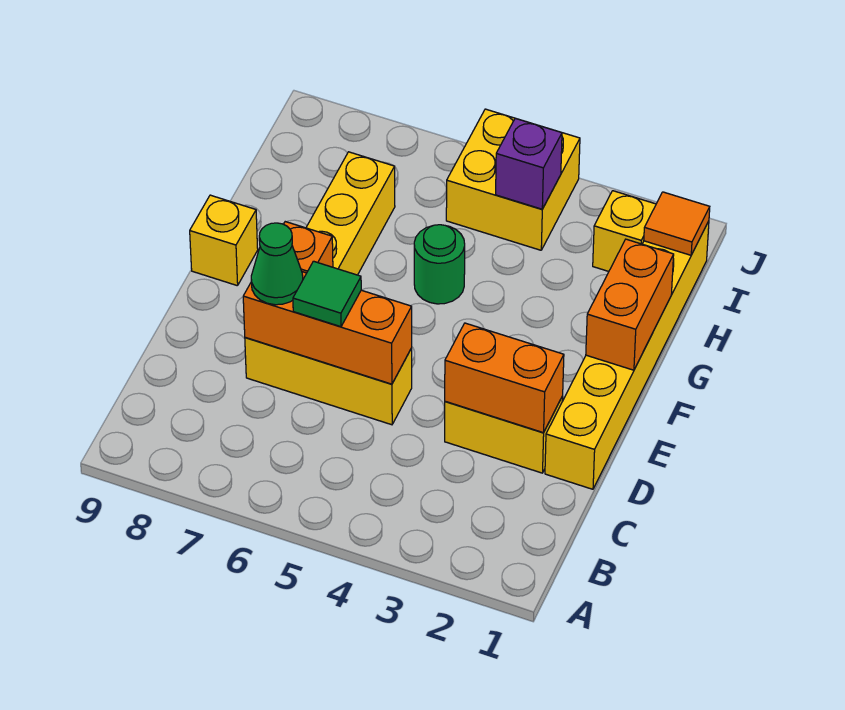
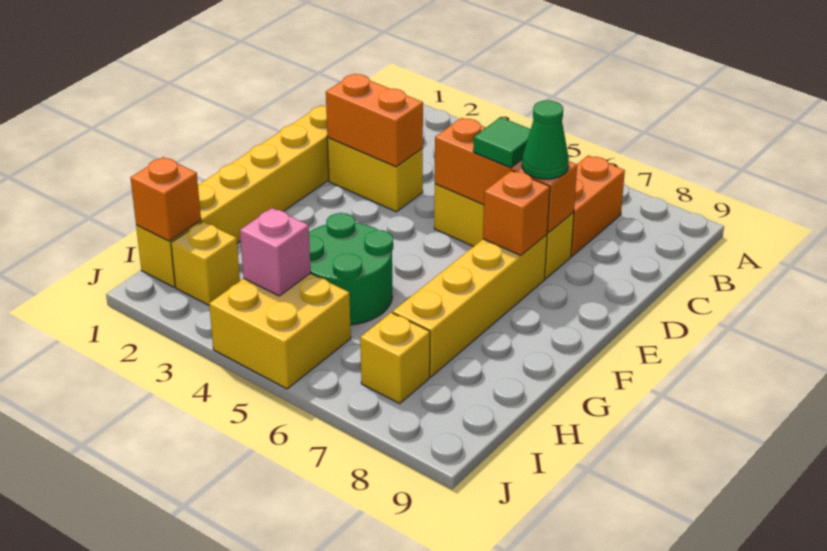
orange brick F1:G1 level 2 -> orange brick B7:C7 level 1
yellow brick F9 level 1 -> yellow brick I7 level 1
green round brick G5 level 1 -> green round brick G4:H5 level 1
orange tile I1 level 2 -> orange brick I1 level 2
purple brick I4 level 2 -> pink brick I4 level 2

